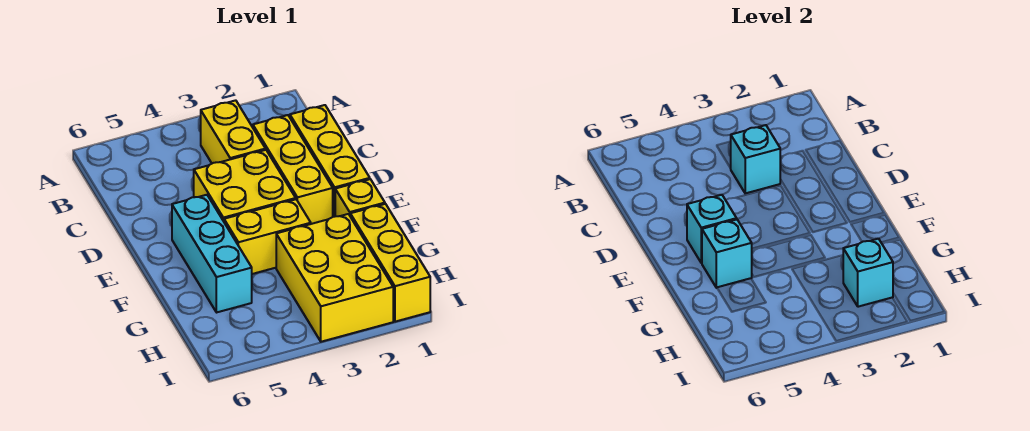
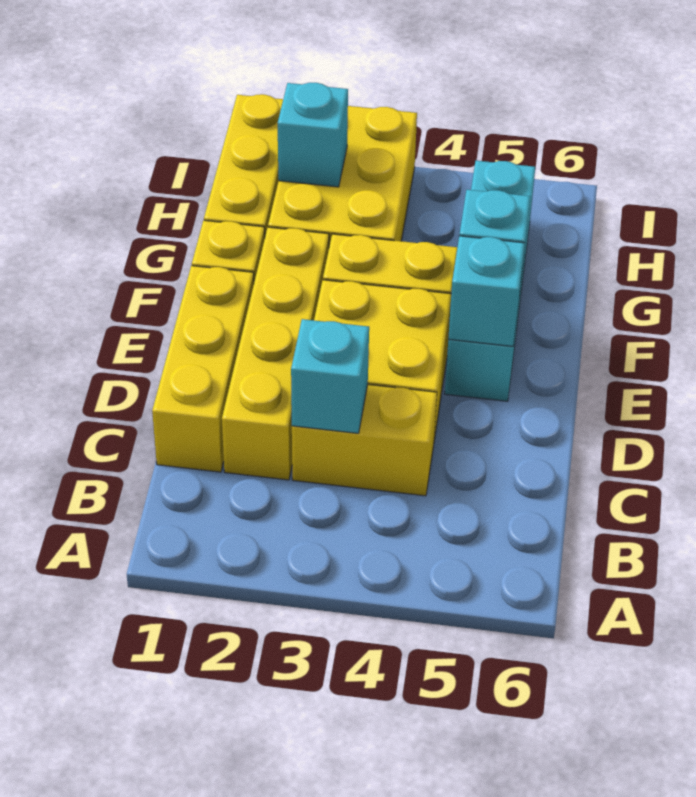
yellow brick B3:C3 level 1 -> yellow brick C3:C4 level 1
yellow brick C2:E2 level 1 -> yellow brick C2:F2 level 1
cyan brick E5:G5 level 1 -> cyan brick E5:H5 level 1

